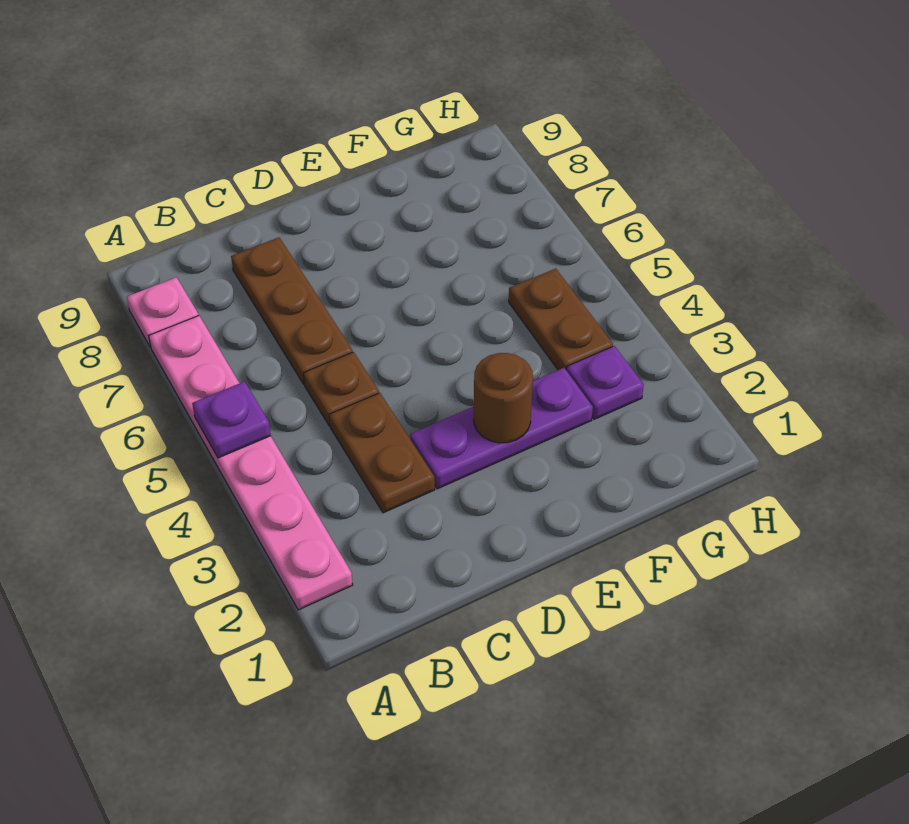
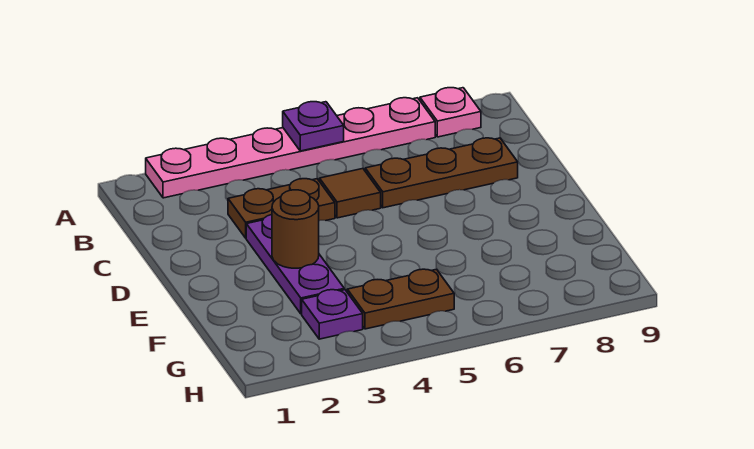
brown plate C5 level 1 -> brown tile C5 level 1

